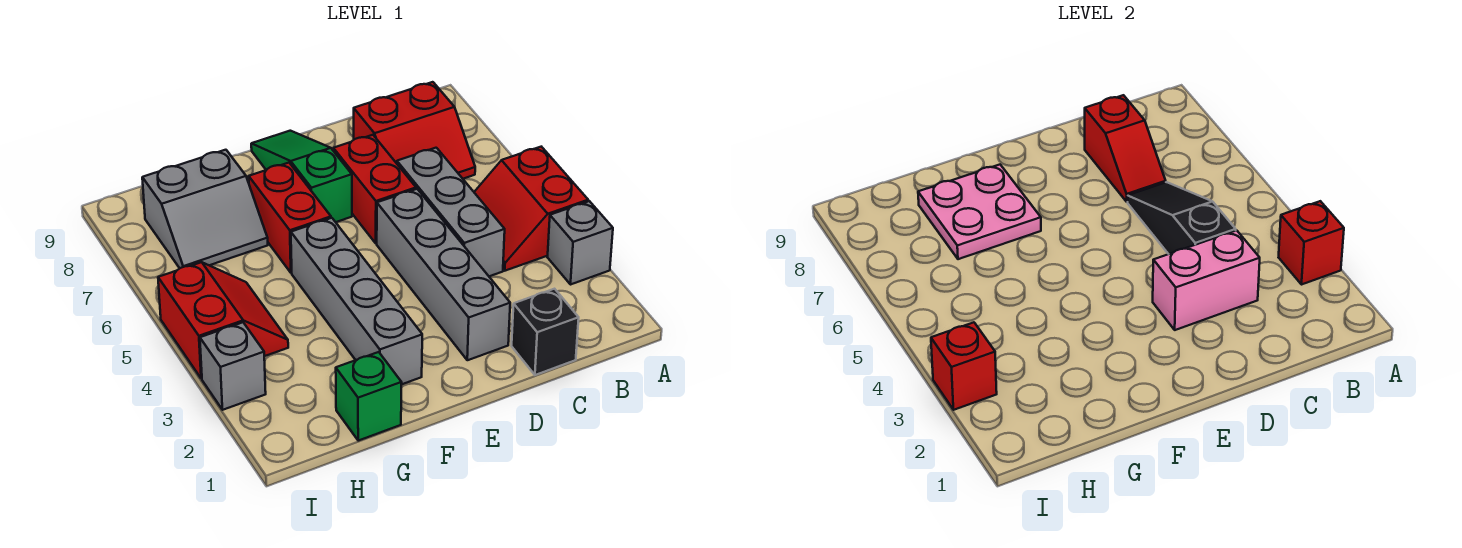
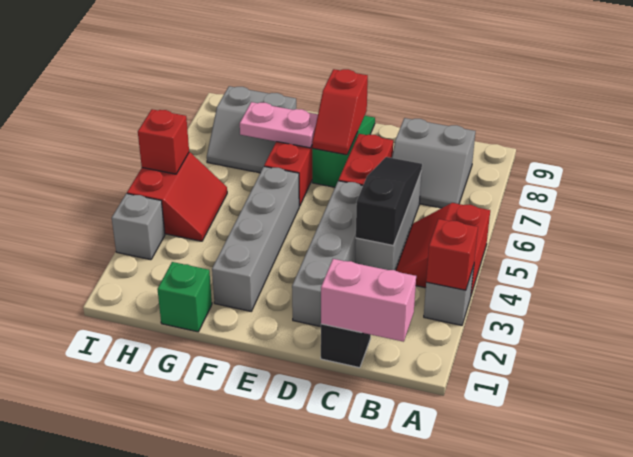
red slope B7:C8 level 1 top 8 -> grey slope B7:C8 level 1 top 8
pink brick C3:D3 level 2 -> pink brick B1:C1 level 2
red slope C7:C8 level 2 top 8 -> red slope E7:E8 level 2 top 8
pink plate F7:G8 level 2 -> pink plate F7:G7 level 2
red brick I3 level 2 -> red brick I5 level 2

